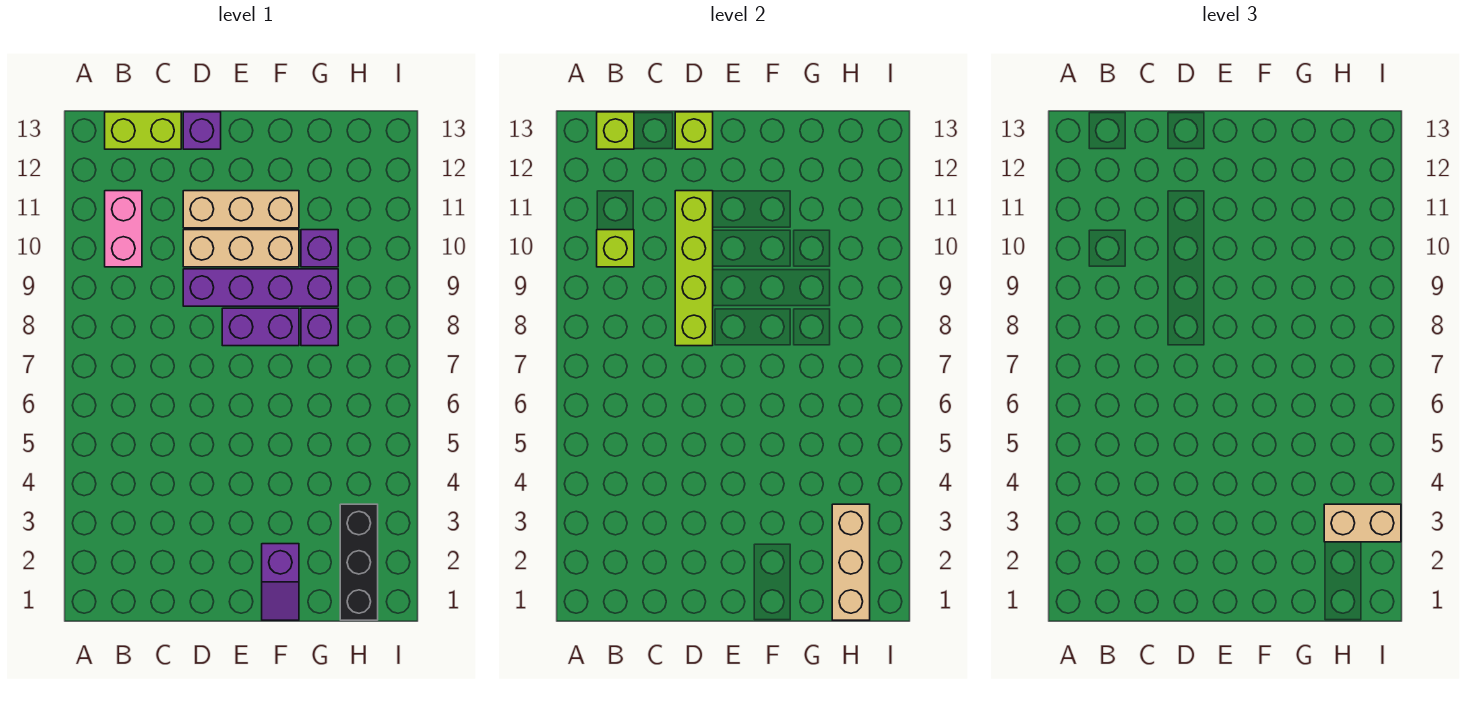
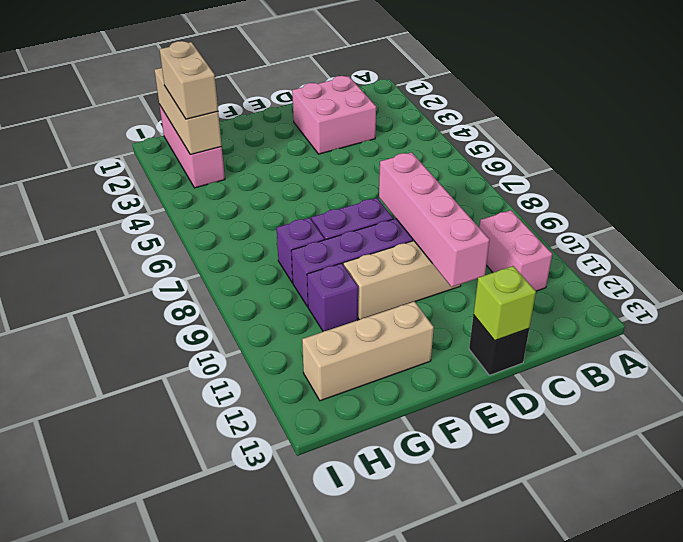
lime brick B10 level 2 -> none
lime brick B13:C13 level 1 -> none
lime brick B13 level 2 -> none
none -> pink brick C2:D3 level 1
lime brick D8:D11 level 2 -> pink brick D8:D11 level 2
tan brick D11:F11 level 1 -> tan brick F12:H12 level 1
purple brick D13 level 1 -> black brick D13 level 1
purple slope F1:F2 level 1 top 2 -> none
black brick H1:H3 level 1 -> pink brick H1:H3 level 1
tan brick H3:I3 level 3 -> tan brick H2:H3 level 3

